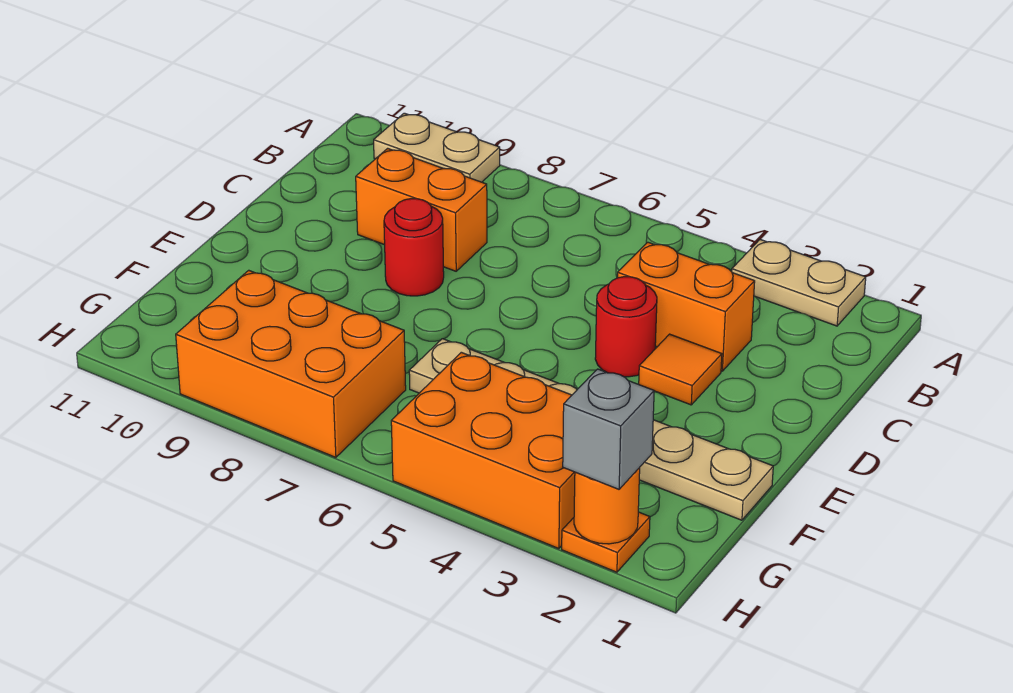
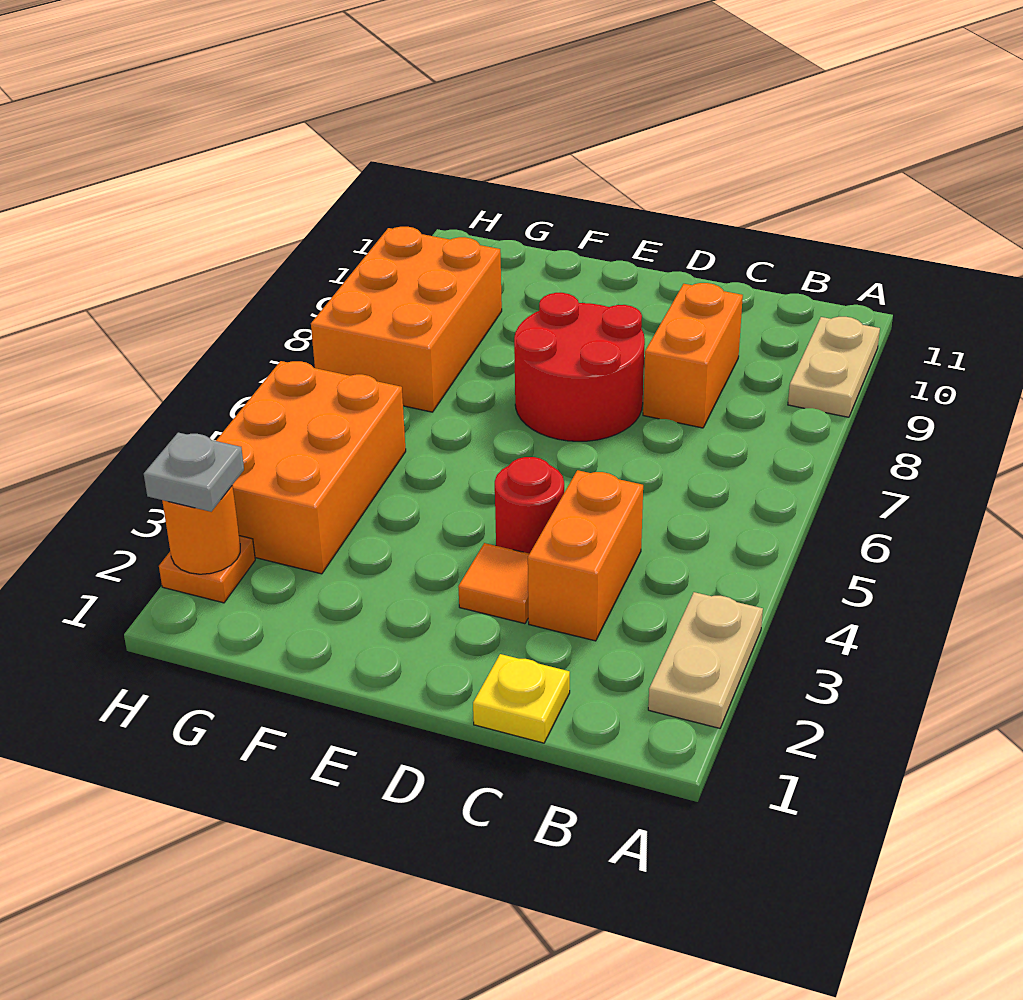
none -> yellow plate C1 level 1
red round brick D8 level 1 -> red round brick D7:E8 level 1
tan plate F1:F6 level 1 -> none
grey brick H2 level 3 -> grey plate H2 level 3

